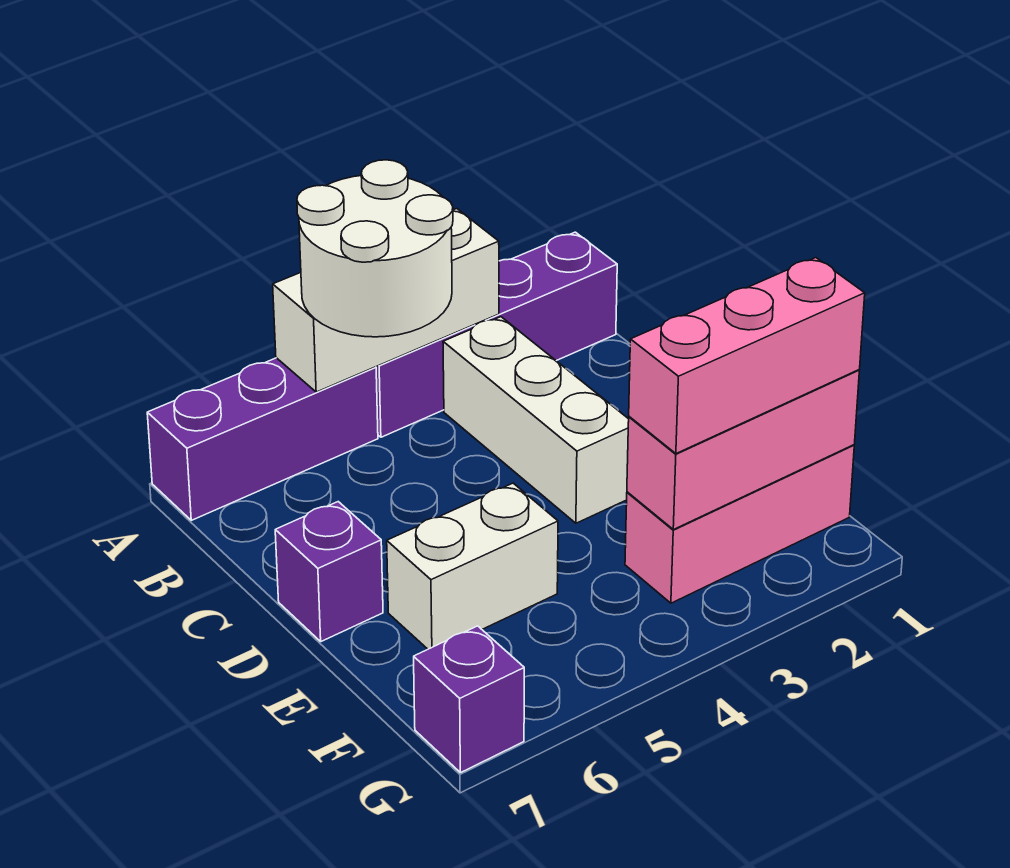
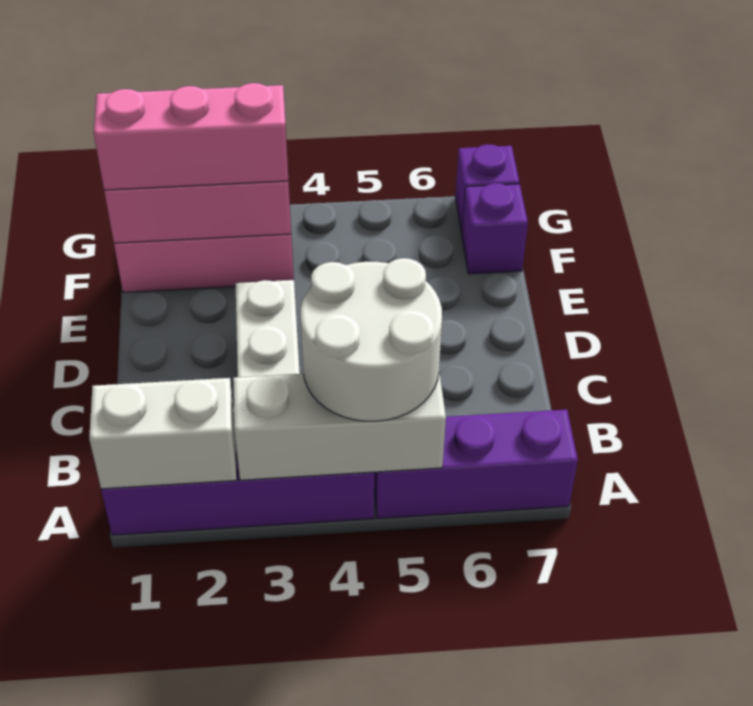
purple brick D7 level 1 -> purple brick F7 level 1
white brick E5:E6 level 1 -> white brick A1:A2 level 2

